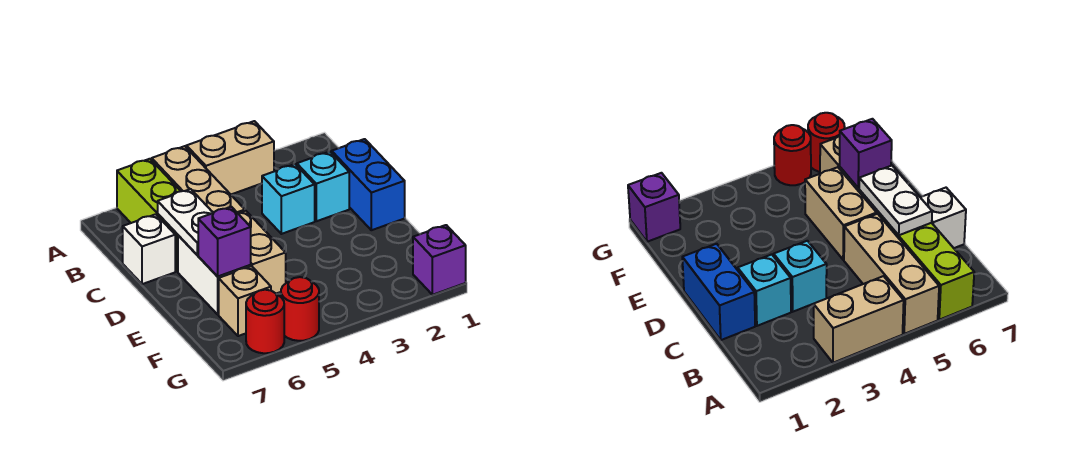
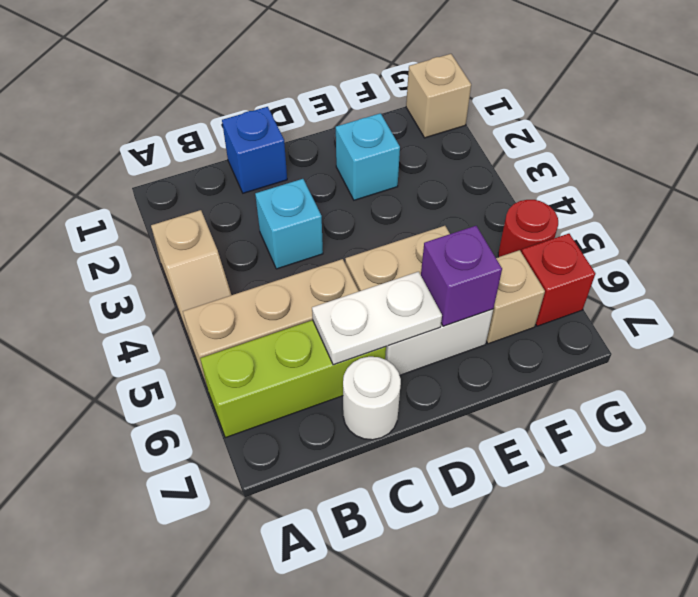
tan brick A3:A4 level 1 -> tan slope A3:A4 level 1 top 3
blue brick C1:D1 level 1 -> blue brick C1 level 1
cyan brick C2 level 1 -> cyan brick E2 level 1
white brick C7 level 1 -> white round brick C7 level 1
purple brick G1 level 1 -> tan brick G1 level 1
red round brick G6 level 1 -> red brick G6 level 1

